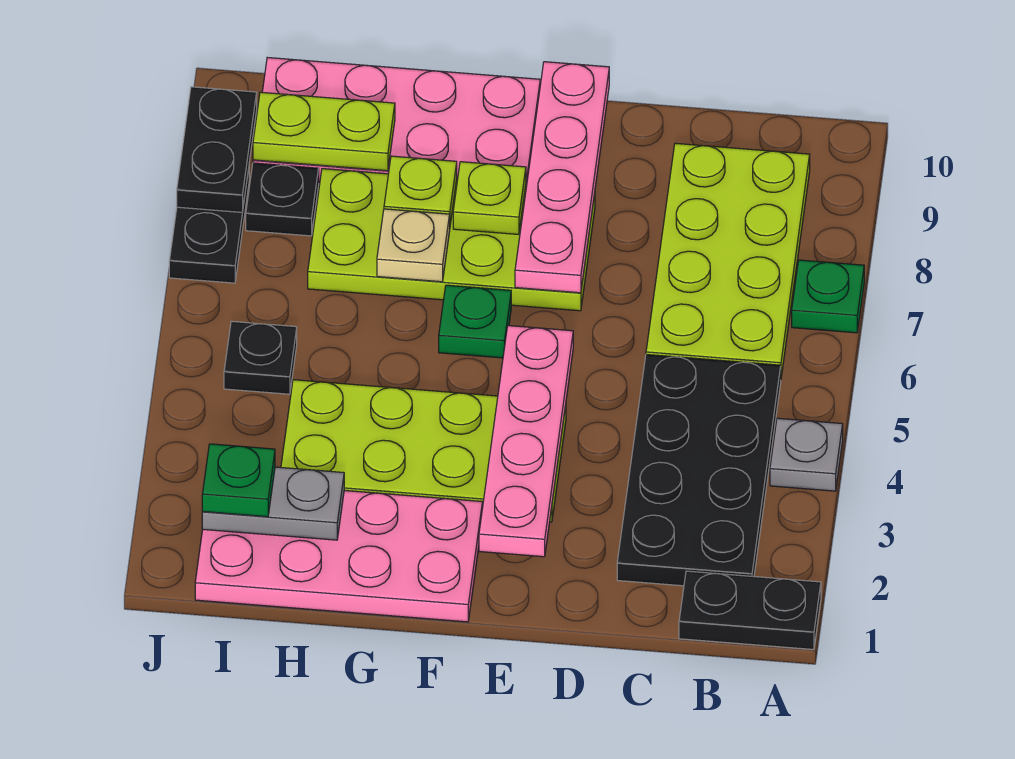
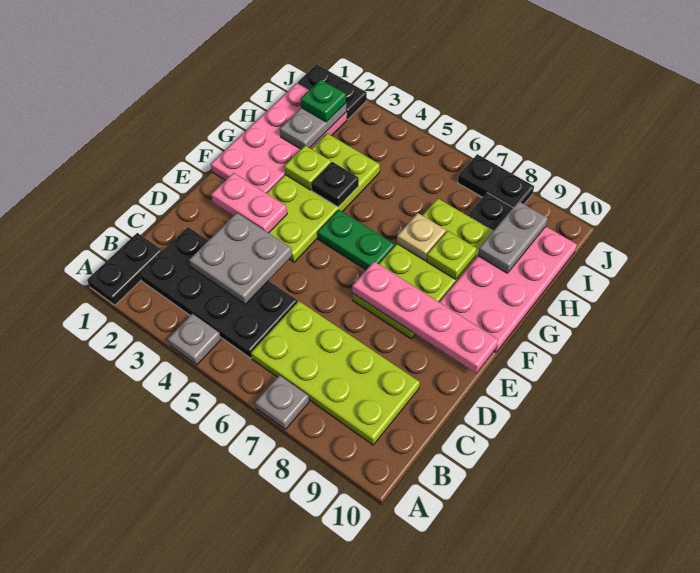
green plate A7 level 1 -> grey plate A7 level 1
none -> grey plate C3:D4 level 2
pink plate E2:E5 level 2 -> pink plate E2:E3 level 2
green plate F6 level 1 -> green plate F5:F6 level 1
lime plate F8 level 2 -> lime plate G3 level 2
lime plate H9:I9 level 2 -> grey plate H9:I9 level 2
black plate I5 level 1 -> black plate G4 level 2
black plate J8:J9 level 2 -> black plate J1:J2 level 1

